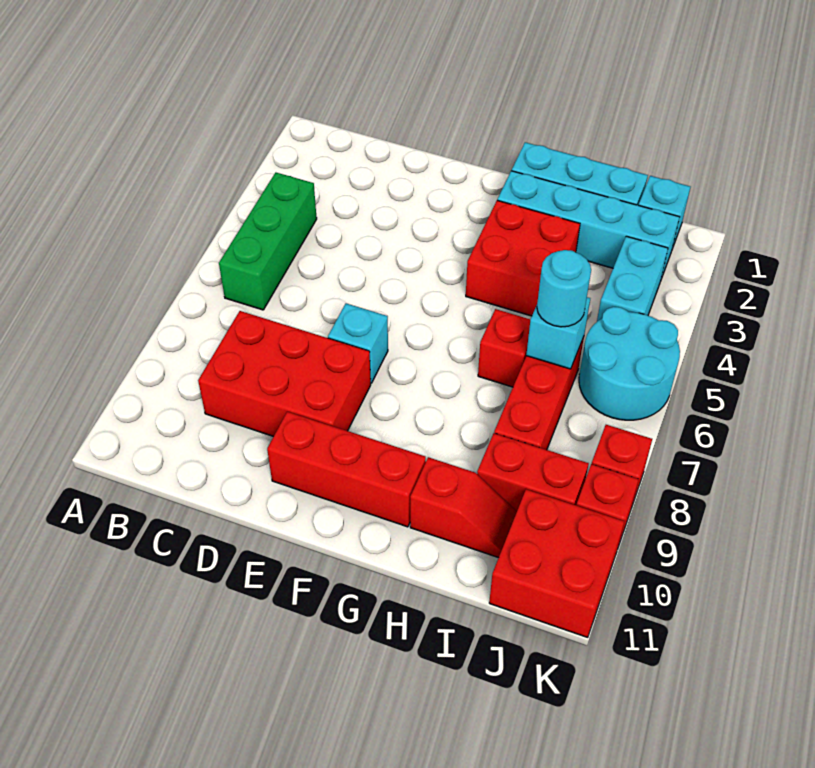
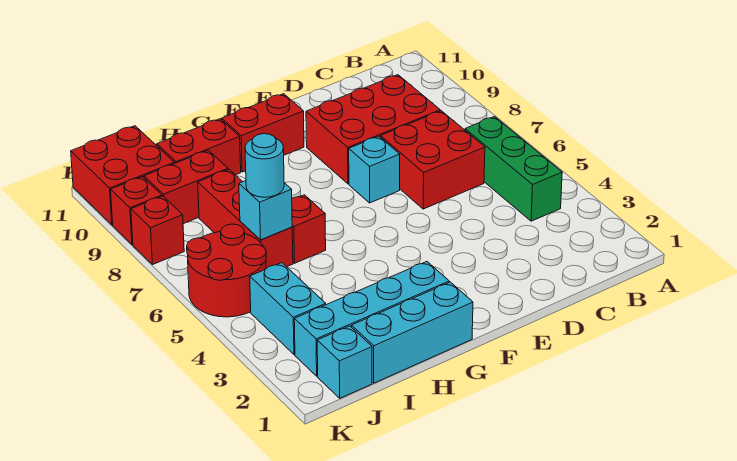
red brick E10:G10 level 1 -> red brick F10:G10 level 1
red brick G3:H4 level 1 -> red brick C6:D7 level 1
red slope H10:I10 level 1 top H -> red brick H10:I10 level 1
cyan round brick J5:K6 level 1 -> red round brick J5:K6 level 1

